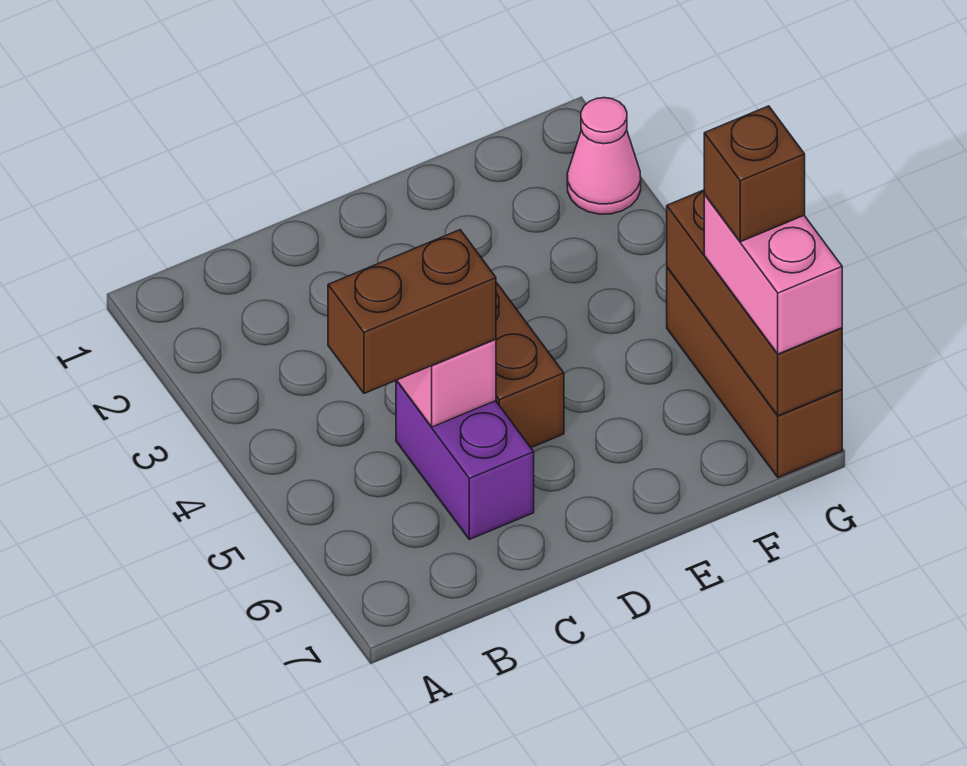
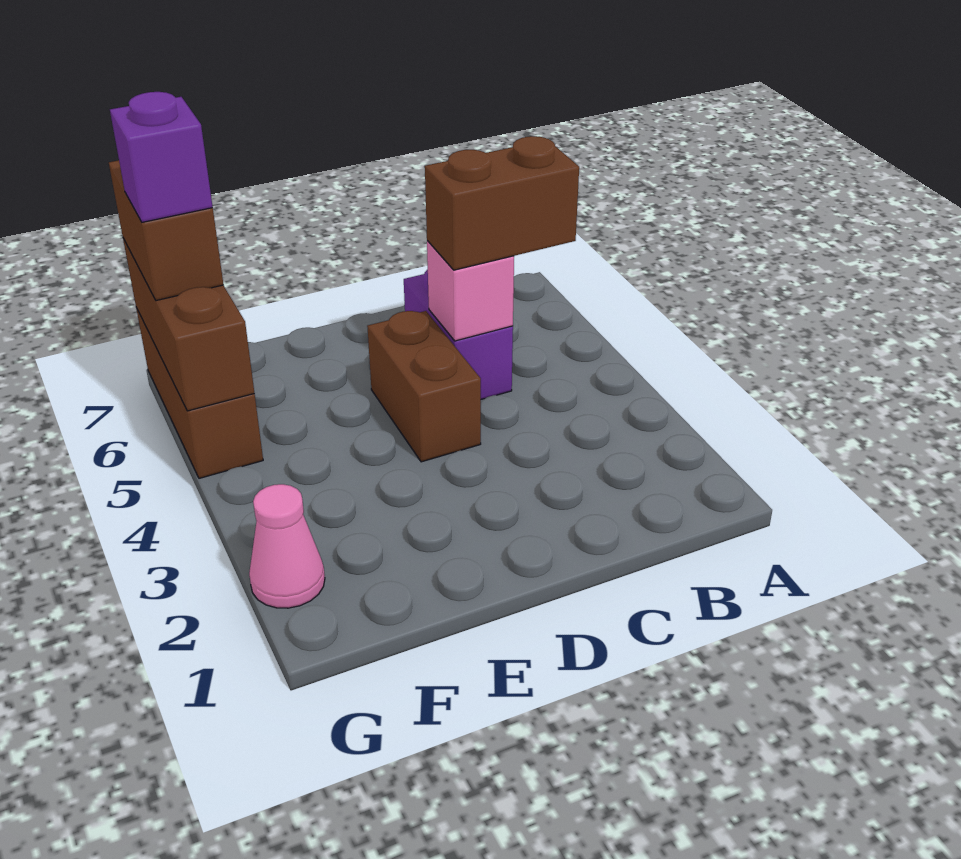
pink brick G6:G7 level 3 -> brown brick G6:G7 level 3
brown brick G6 level 4 -> purple brick G6 level 4

